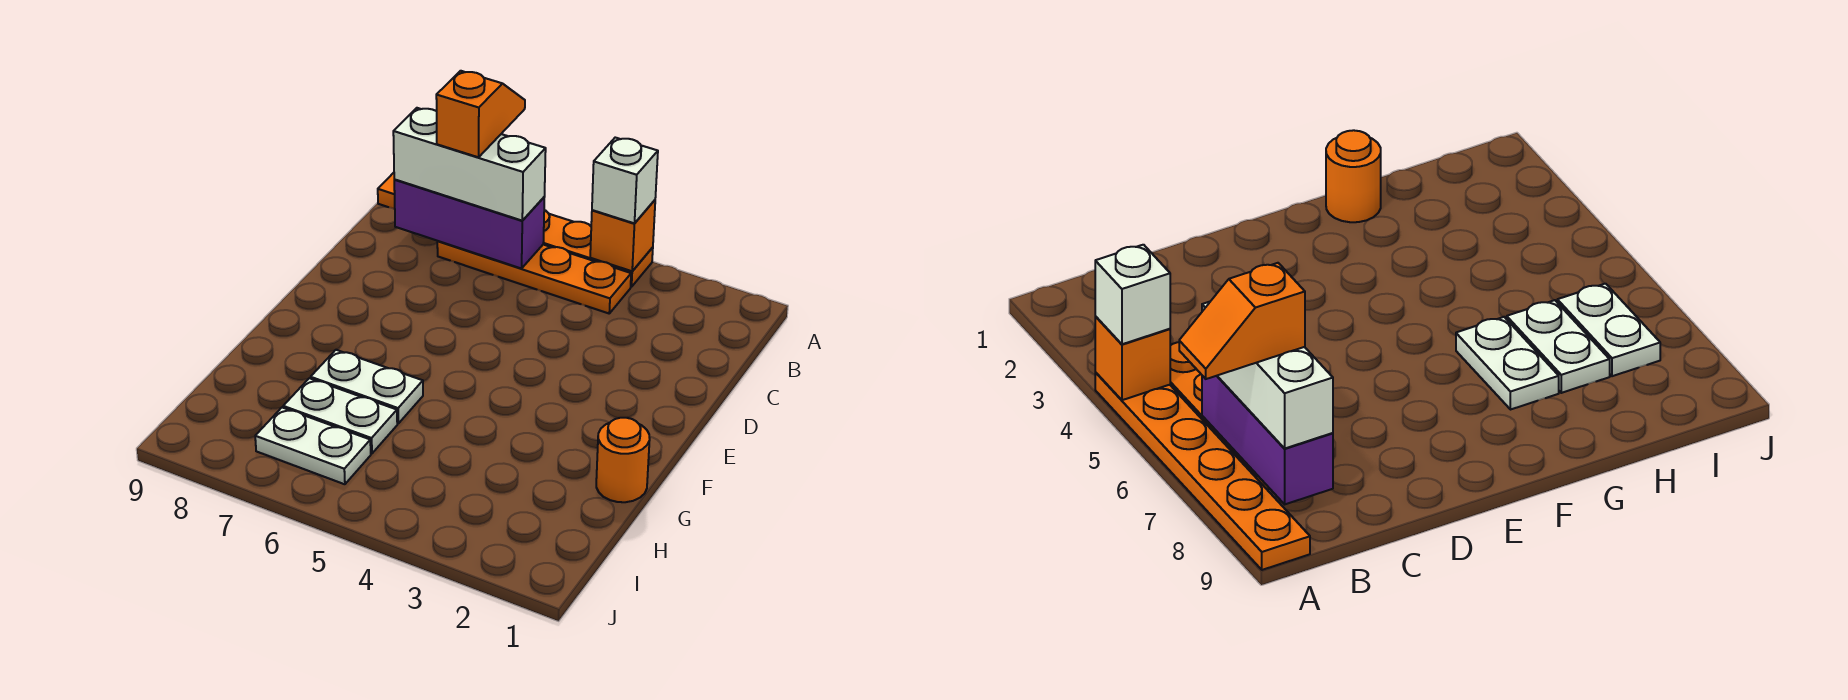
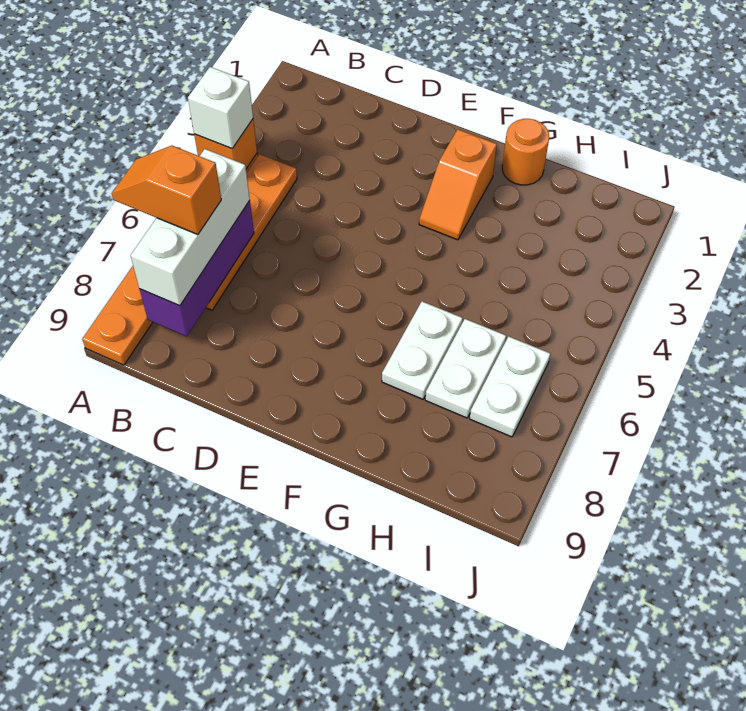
none -> orange slope F2:F3 level 1 top 2

